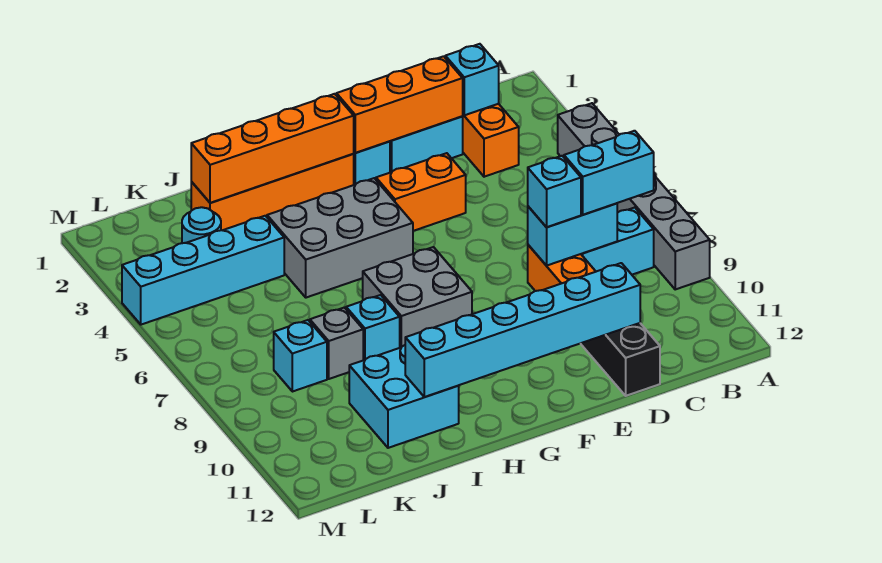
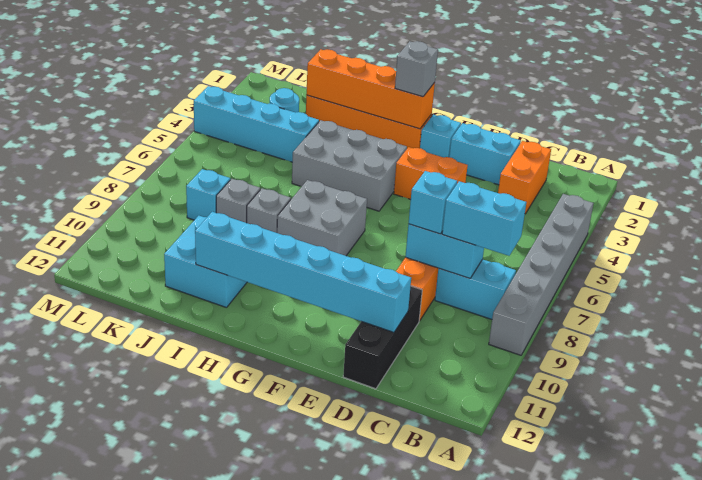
cyan brick C2 level 2 -> none
orange brick D2:F2 level 2 -> none
none -> grey brick G2 level 3
cyan brick I8 level 1 -> grey brick I8 level 1

